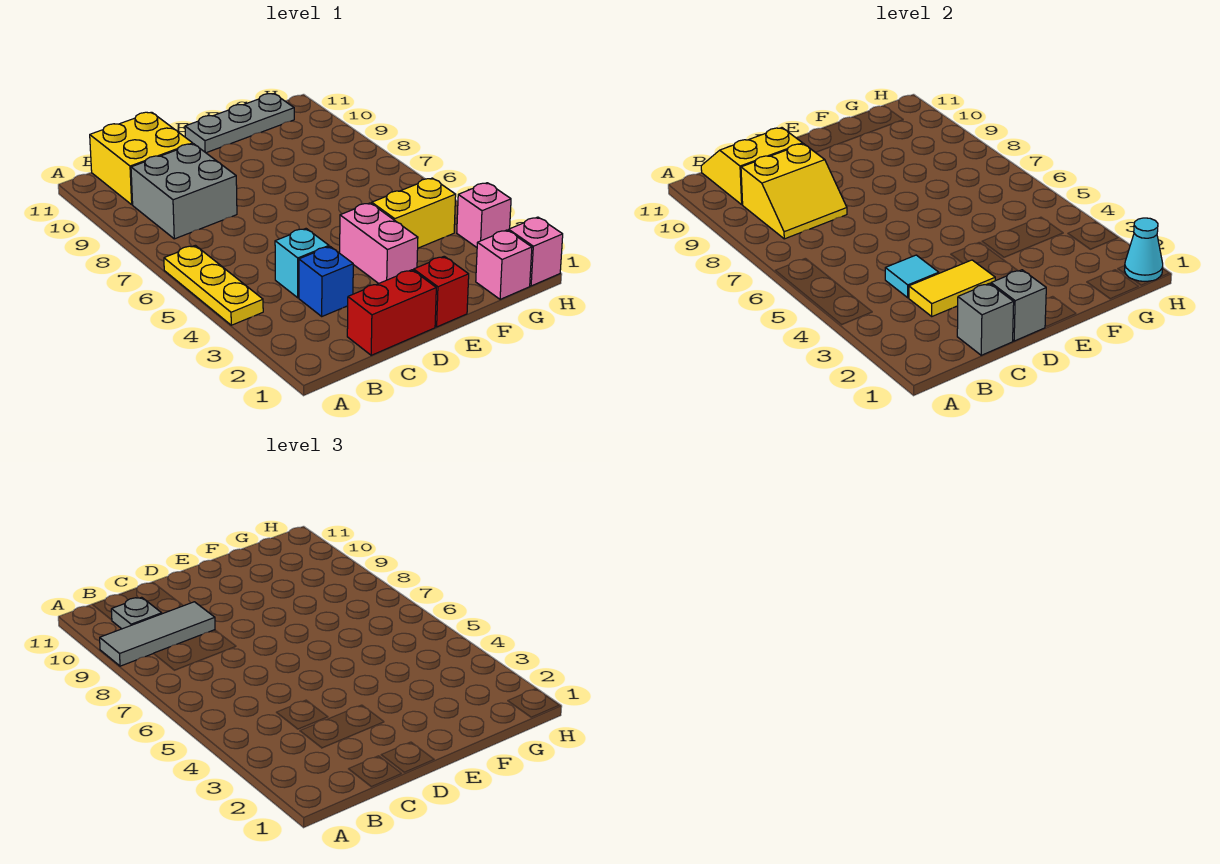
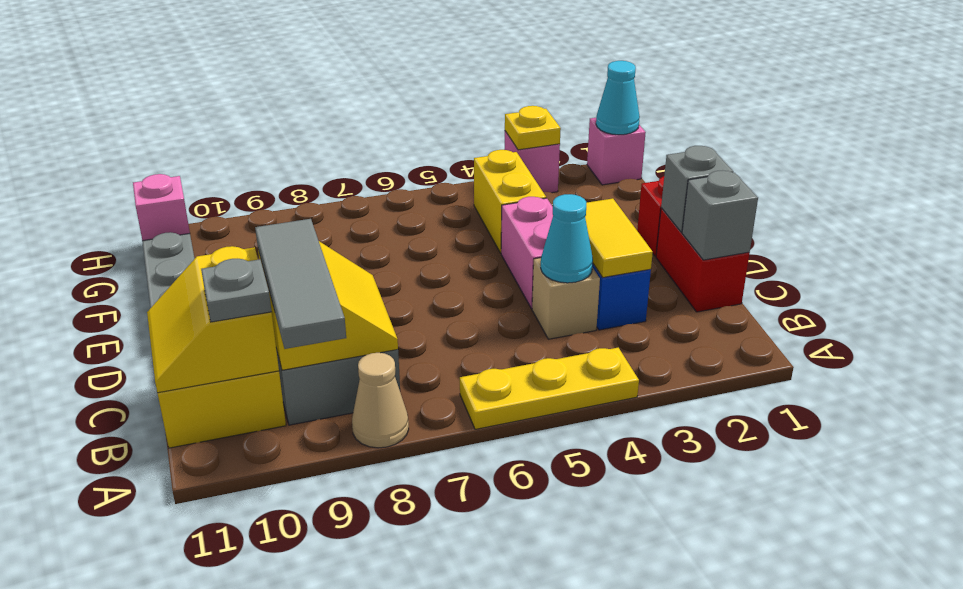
none -> tan cone A8 level 1
cyan brick C4 level 1 -> tan brick C4 level 1
cyan tile C4 level 2 -> cyan cone C4 level 2
pink brick E3:E4 level 1 -> pink brick D4:E4 level 1
pink brick G1 level 1 -> pink brick H11 level 1
none -> yellow plate H3 level 2

